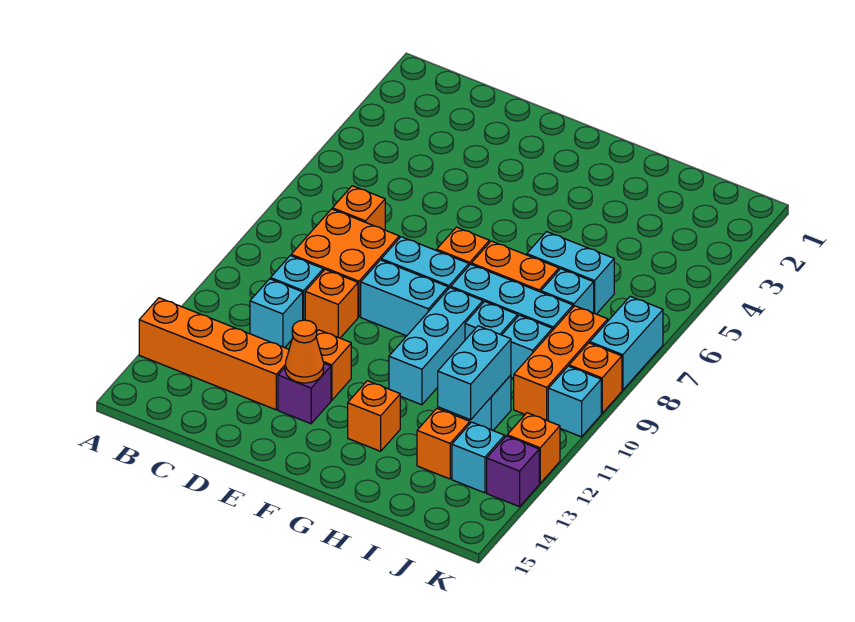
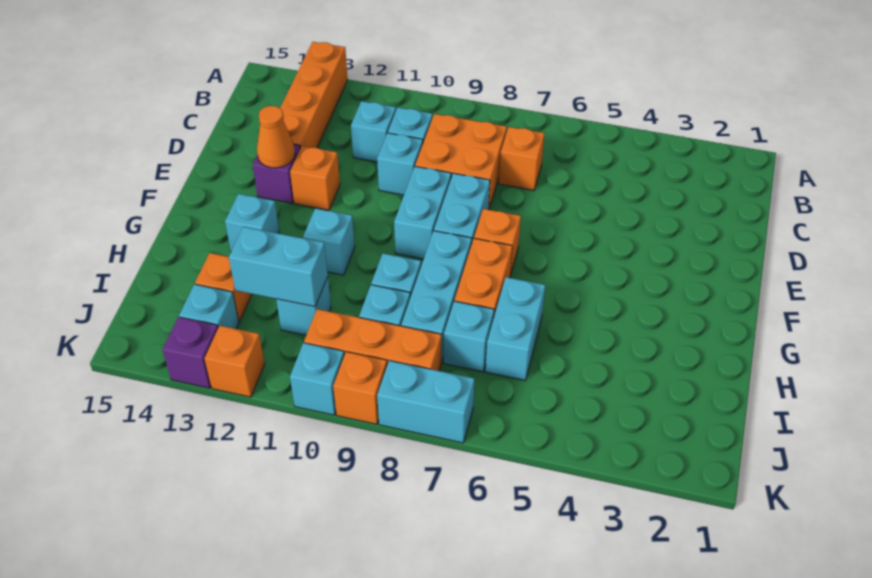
orange brick D10 level 1 -> cyan brick D10 level 1
cyan brick G9:G11 level 1 -> cyan brick G11 level 1
orange brick G13 level 1 -> cyan brick G13 level 1

